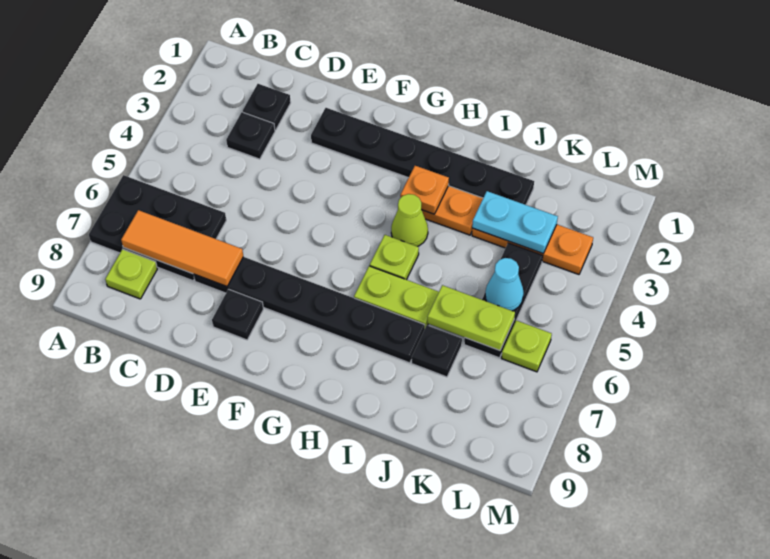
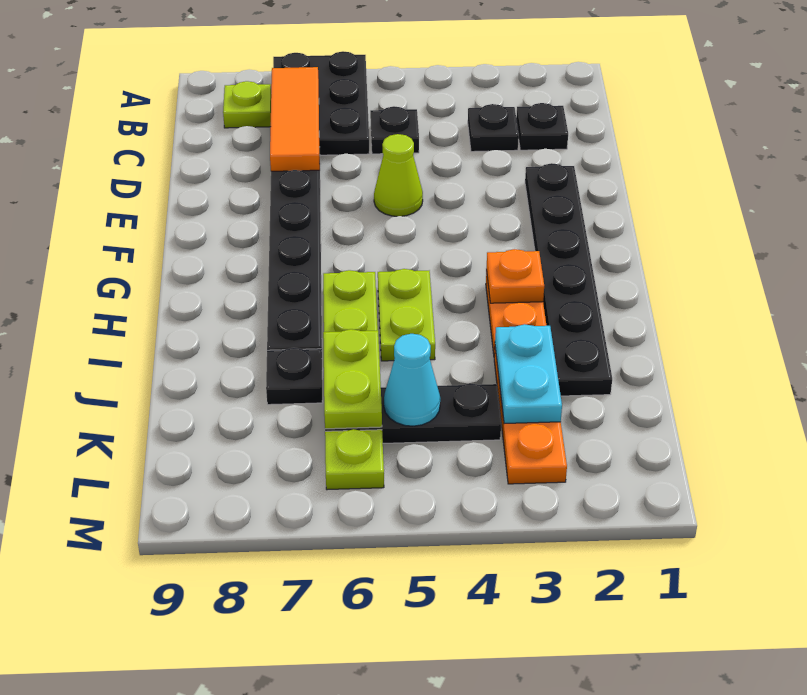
black plate E8 level 1 -> black plate C5 level 1
lime cone H4 level 1 -> lime cone E5 level 1
lime plate H5 level 1 -> lime plate H5:I5 level 1

